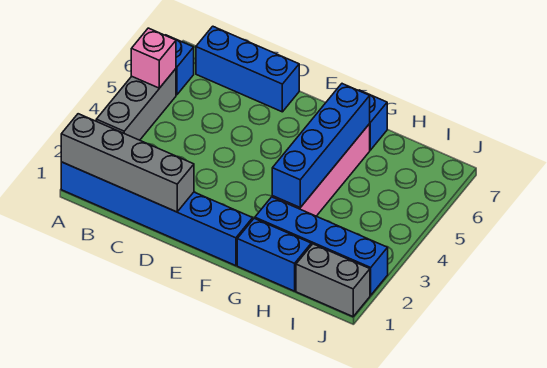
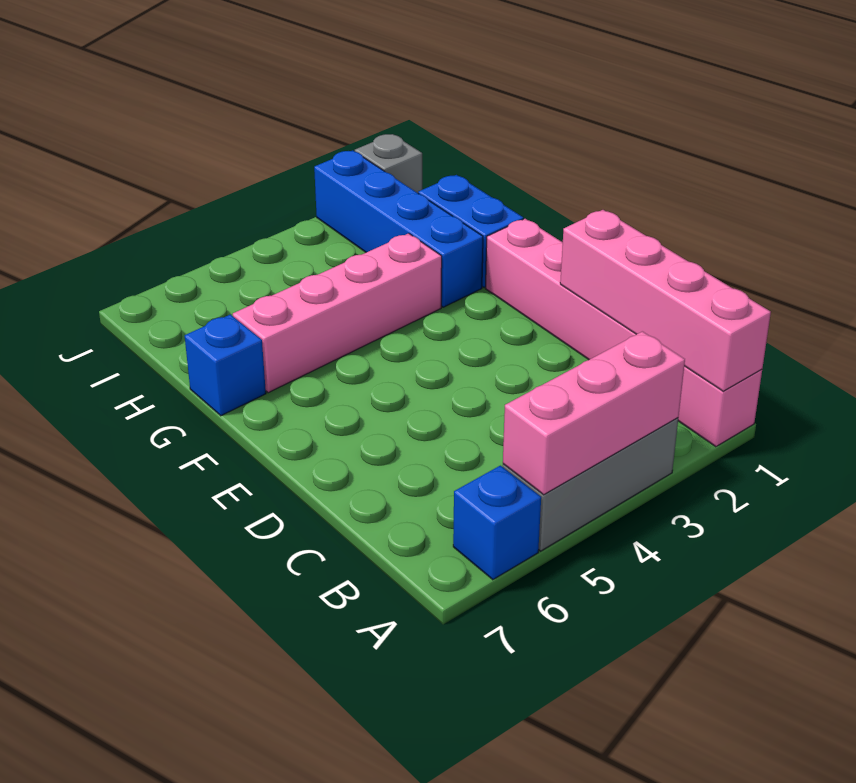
blue brick A1:F1 level 1 -> pink brick A1:F1 level 1
grey brick A1:D1 level 2 -> pink brick A1:D1 level 2
pink brick A5 level 2 -> pink brick A3:A5 level 2
blue brick B7:D7 level 1 -> none
blue brick G3:G6 level 2 -> none
grey brick I1:J1 level 1 -> grey brick J1 level 1

